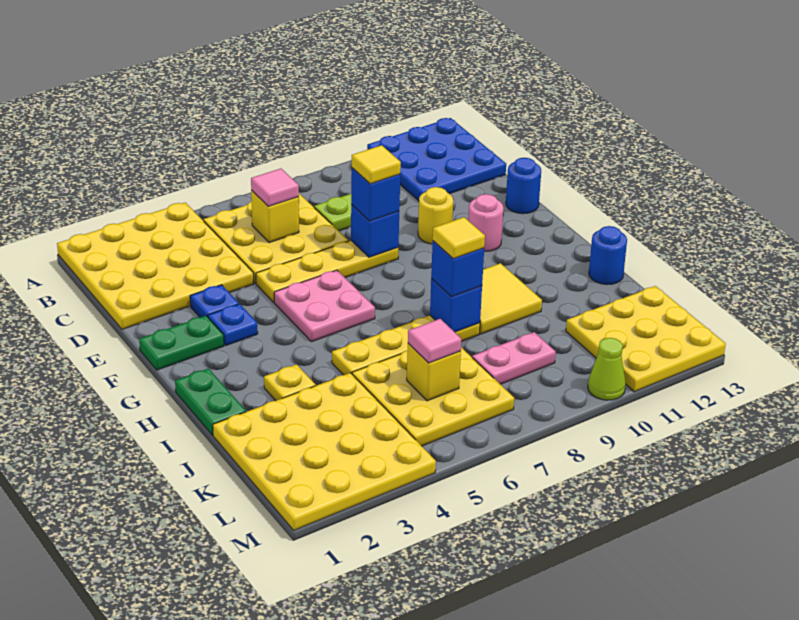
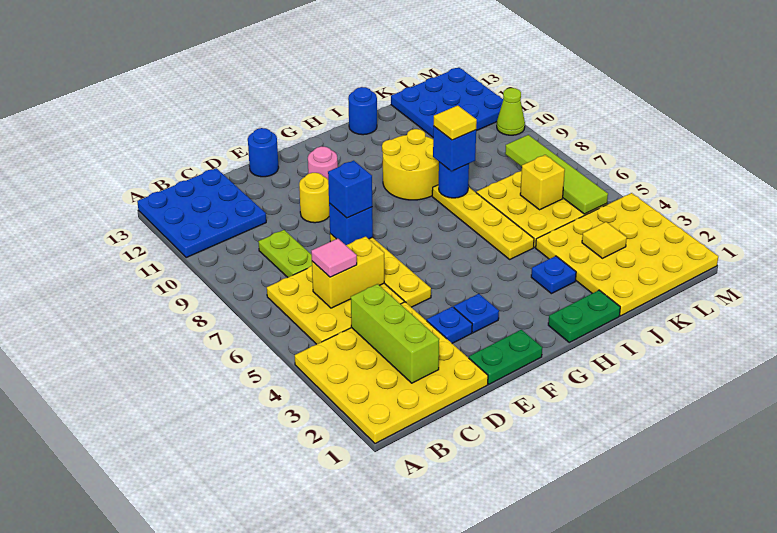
none -> lime brick C2:C4 level 2
yellow brick C6 level 2 -> yellow brick C6:D6 level 2
yellow tile E8 level 4 -> yellow tile K3 level 2
green plate F1:F2 level 1 -> green plate E1:F1 level 1
pink plate F5:G6 level 1 -> none
yellow tile H9:I10 level 1 -> yellow round brick H9:I10 level 1
yellow plate I3 level 1 -> blue plate I3 level 1
blue brick I8 level 2 -> blue round brick I8 level 2
pink tile K6 level 3 -> none
pink plate K8:K9 level 1 -> none
yellow plate K11:M13 level 1 -> blue plate K11:M13 level 1
none -> lime tile L5:L8 level 2

